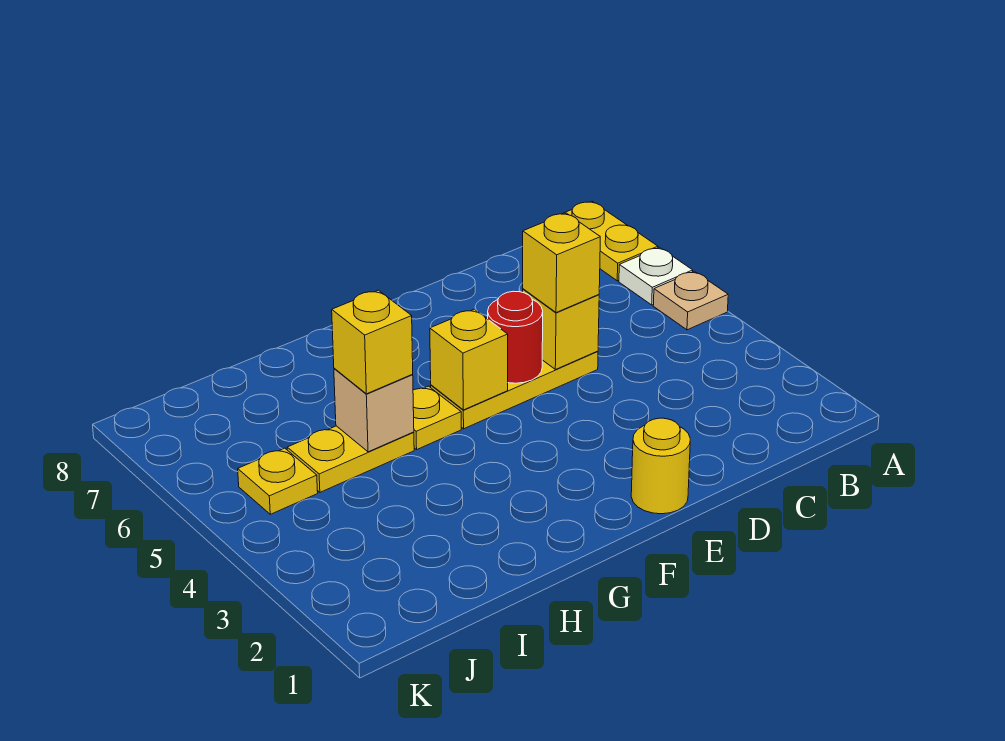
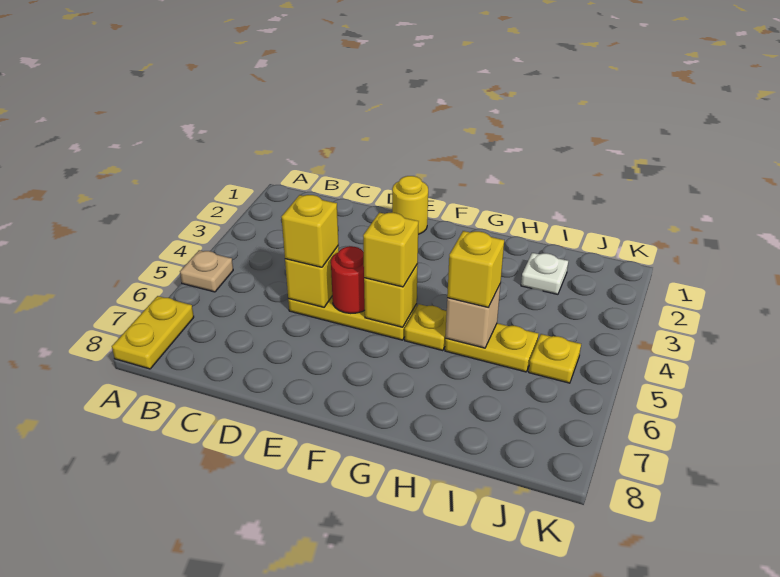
white plate A6 level 1 -> white plate I2 level 1
none -> yellow brick F5 level 3

